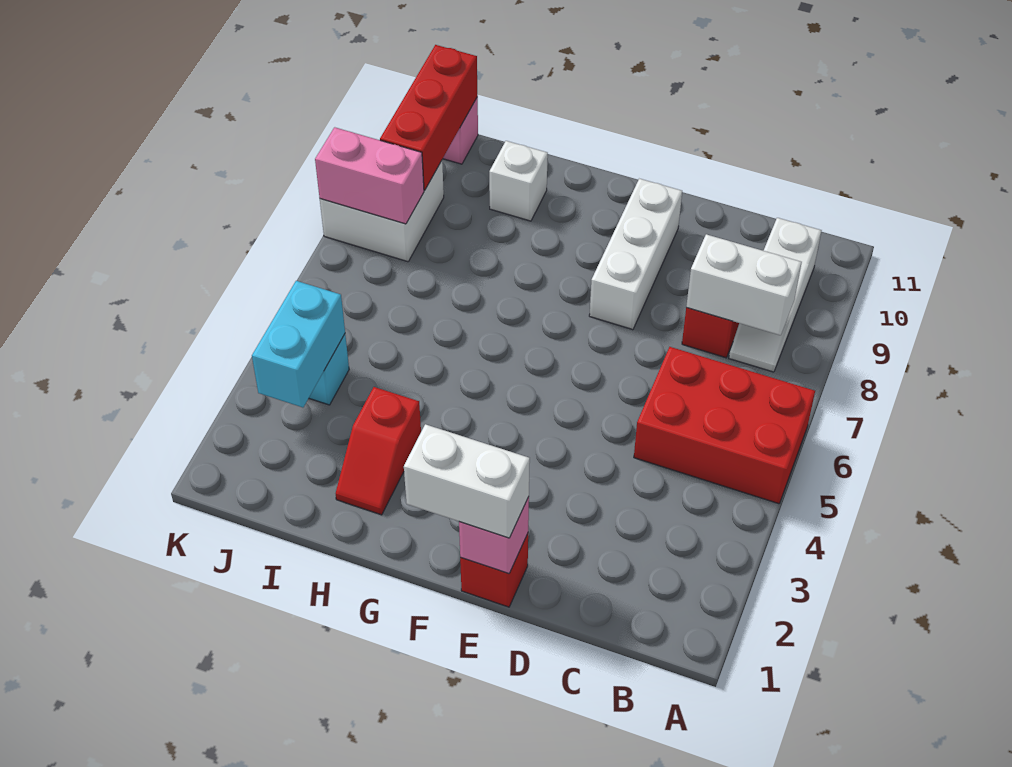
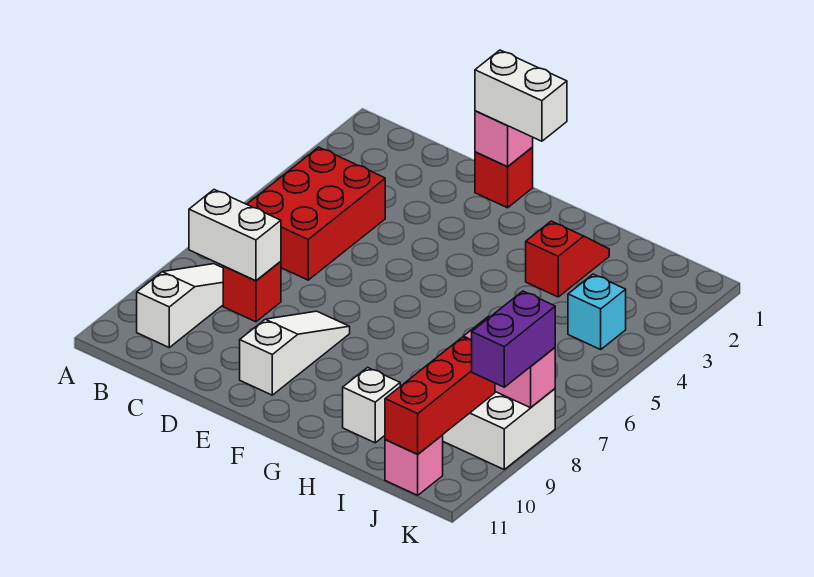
red brick A5:C6 level 1 -> red brick B4:C6 level 1
white brick E8:E10 level 1 -> white slope E8:E10 level 1 top 10
cyan brick J3:J4 level 2 -> none
none -> purple brick K8:K9 level 3

